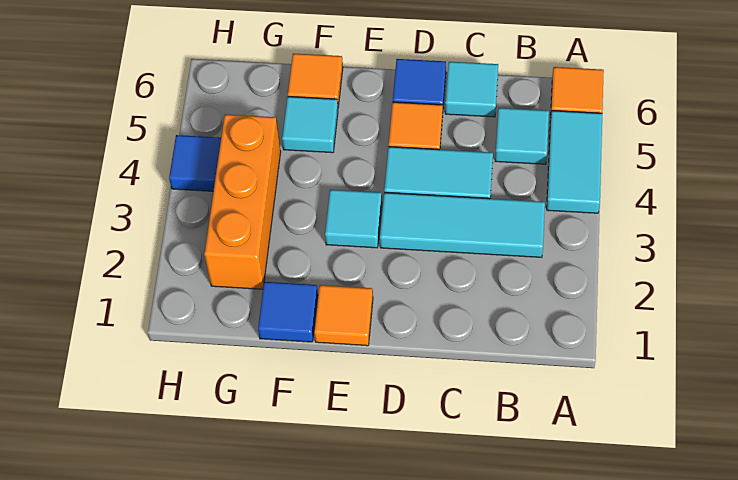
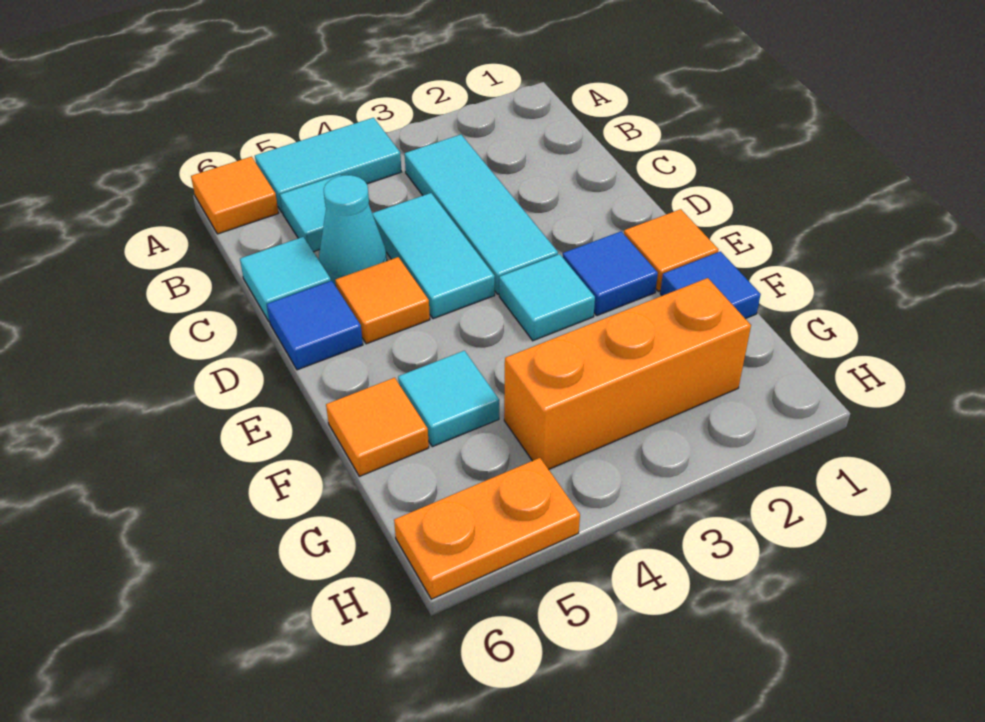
none -> cyan cone C5 level 1
blue tile H4 level 1 -> blue tile E2 level 1
none -> orange plate H5:H6 level 1

